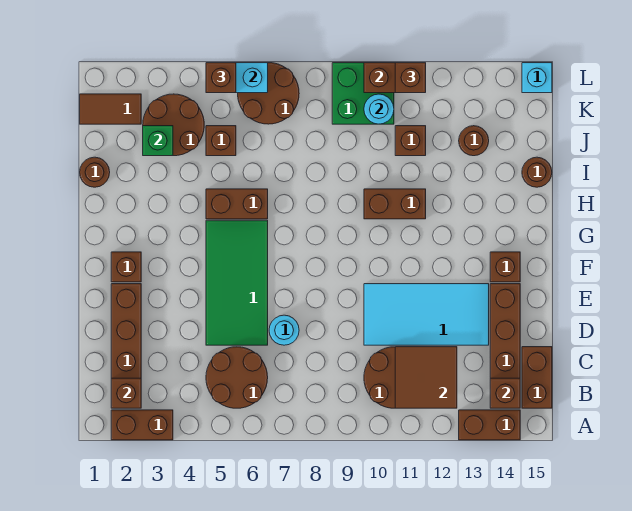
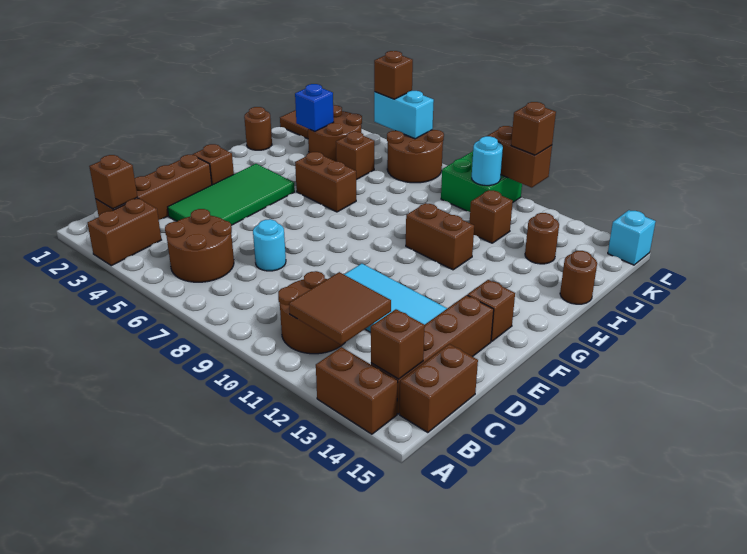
brown brick A2:A3 level 1 -> brown brick A3:B3 level 1
green tile D5:G6 level 1 -> green tile D3:G4 level 1
green brick J3 level 2 -> blue brick J3 level 2

